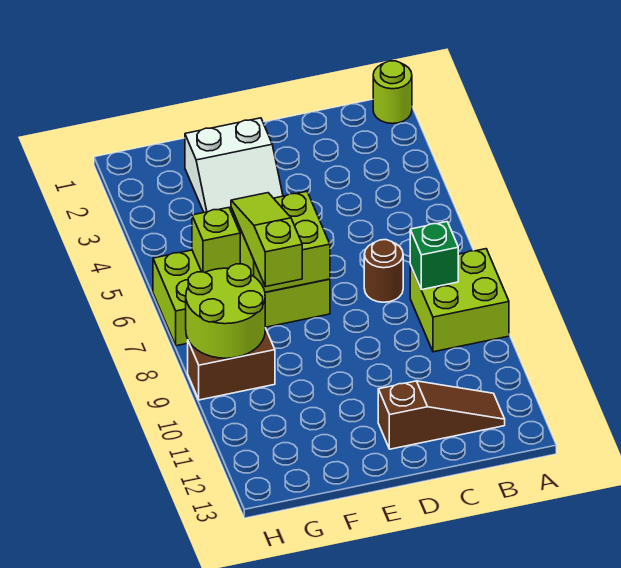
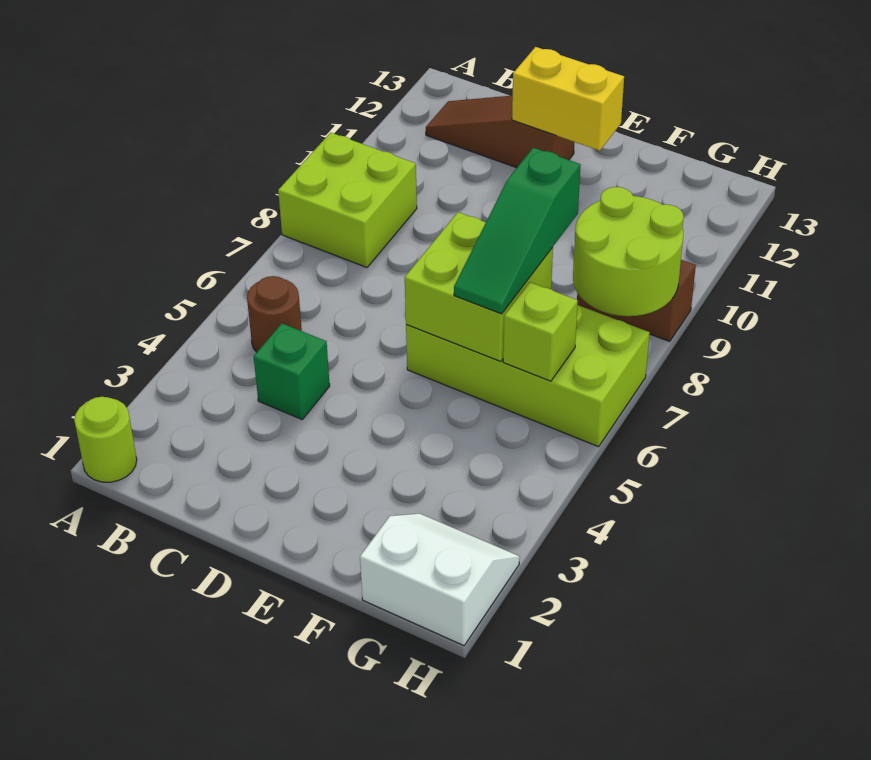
green brick B8 level 2 -> green brick C4 level 1
brown round brick C7 level 1 -> brown round brick B5 level 1
none -> yellow brick D12:E12 level 2
white slope E2:F3 level 1 top 2 -> white slope G1:H2 level 1 top 1
lime slope F6:F8 level 3 top 8 -> green slope F6:F8 level 3 top 8

